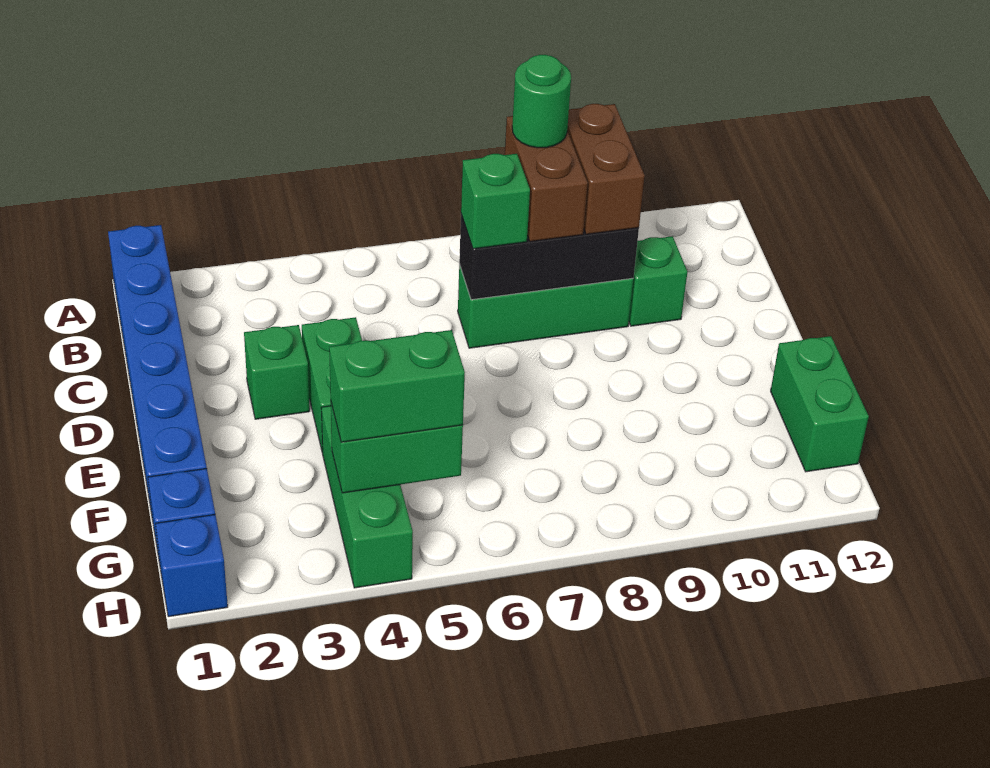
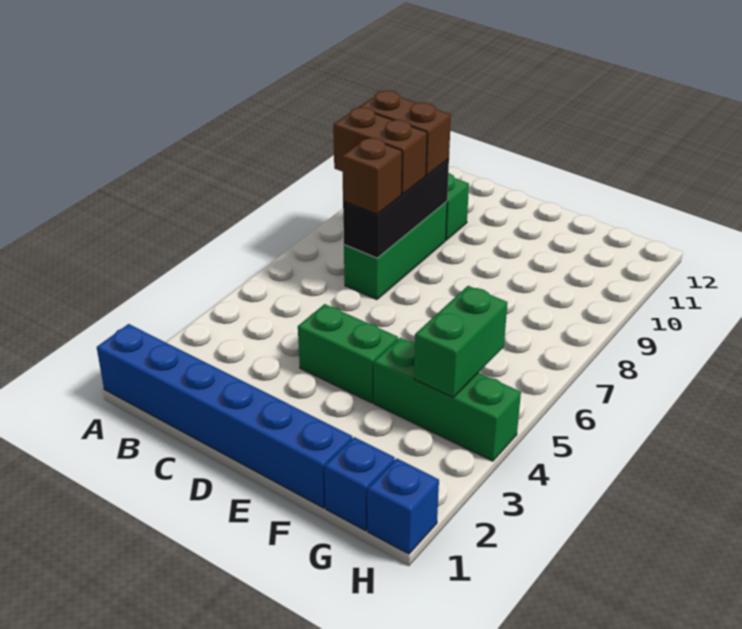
green round brick B8 level 4 -> none
green brick C7 level 3 -> brown brick C7 level 3
green brick D3 level 1 -> none
green brick F12:G12 level 1 -> none
green brick G4:G5 level 3 -> none

